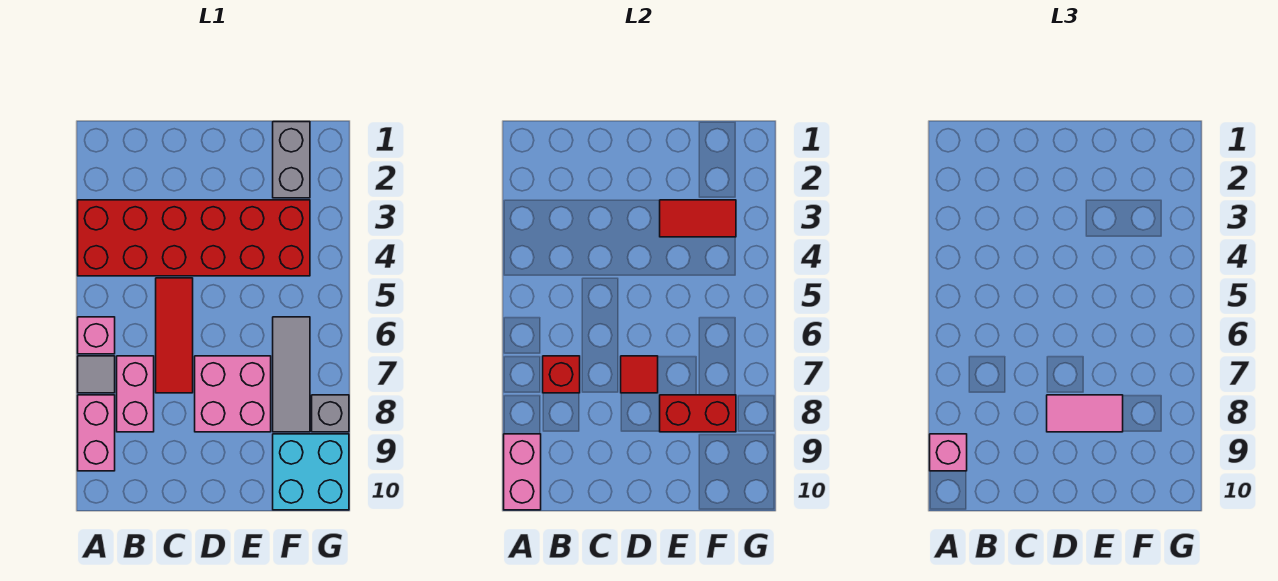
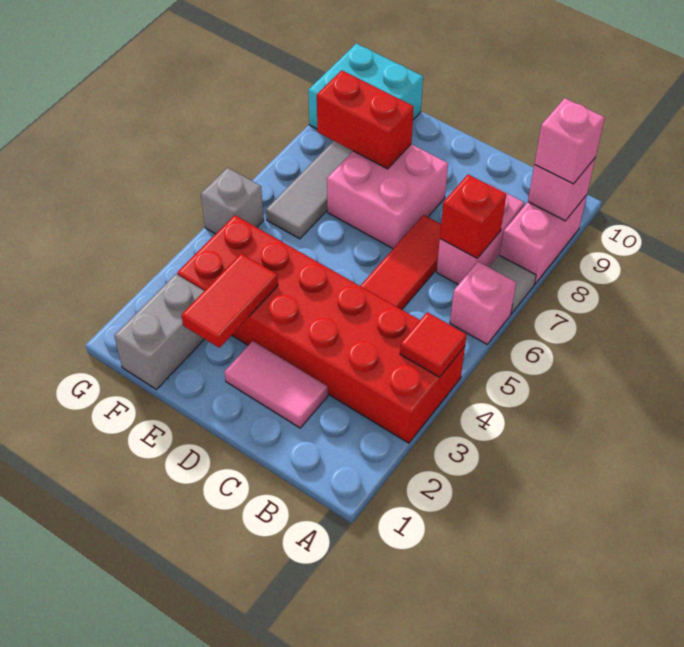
pink brick A9:A10 level 2 -> pink brick A9 level 2
red tile D7 level 2 -> red tile A4 level 2
pink tile D8:E8 level 3 -> pink tile C2:D2 level 1
red tile E3:F3 level 2 -> red tile E2:E3 level 2
grey brick G8 level 1 -> grey brick G5 level 1

